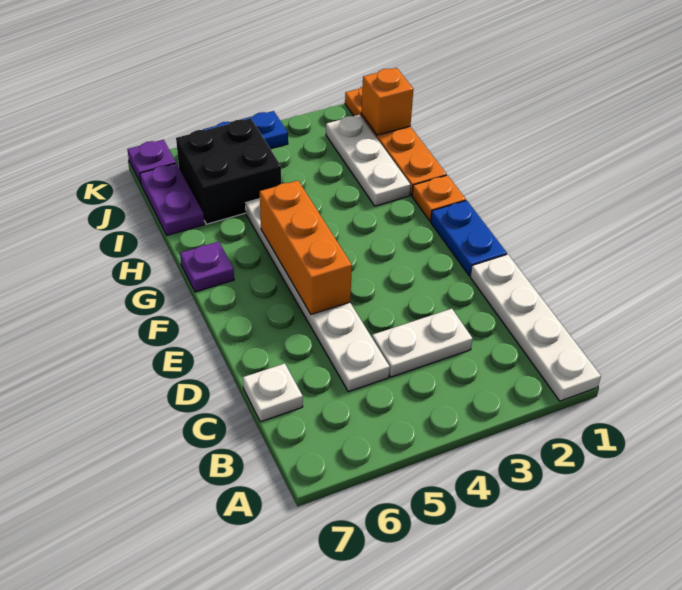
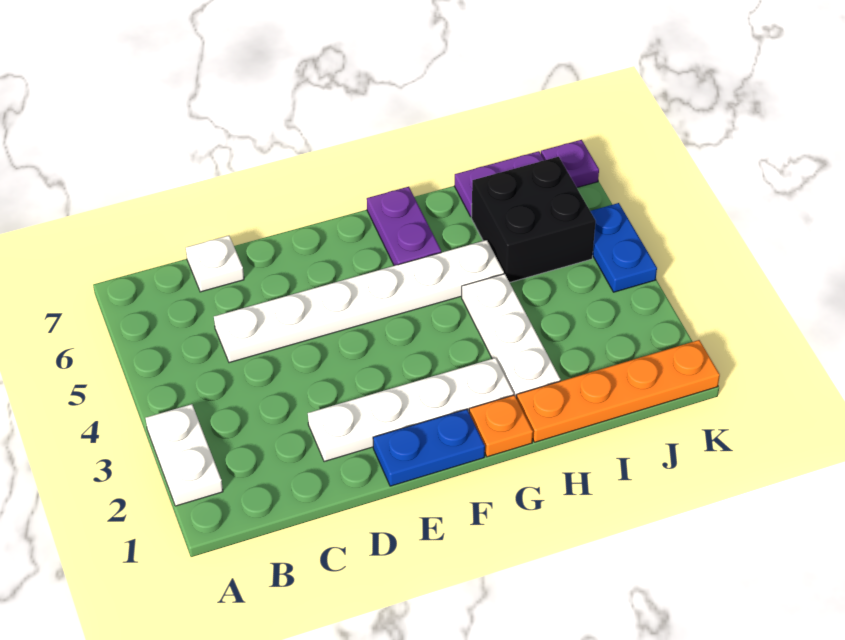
white plate A1:D1 level 1 -> white plate D2:G2 level 1
white plate C3:C4 level 1 -> white plate A2:A3 level 1
orange brick E5:G5 level 2 -> none
purple plate G7 level 1 -> purple plate G6:G7 level 1
white plate H2:J2 level 1 -> white plate H2:H4 level 1
orange brick J1 level 2 -> none

